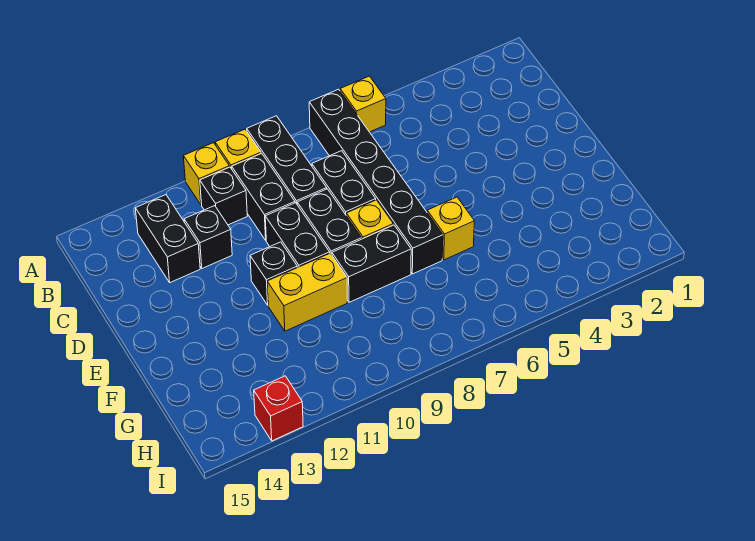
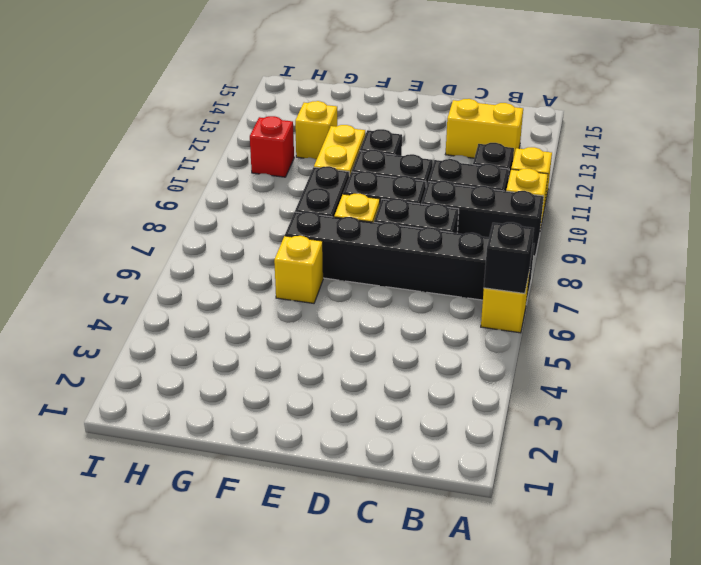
black brick B13:C13 level 1 -> yellow brick B13:C13 level 1
black brick C12 level 1 -> black brick A6 level 2
none -> yellow brick G12 level 1
red brick I13 level 1 -> red brick H11 level 1

